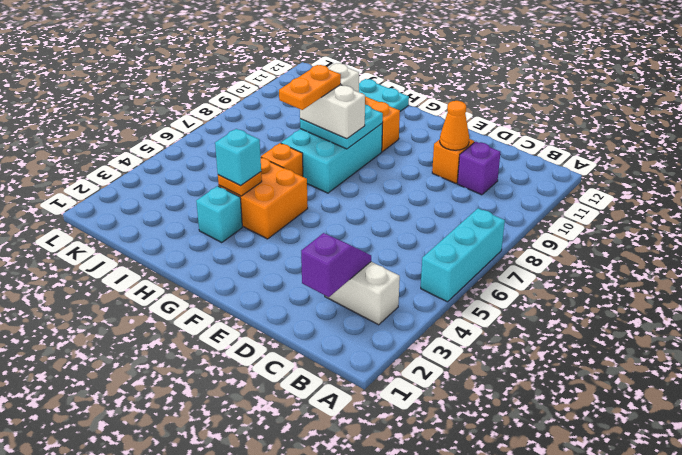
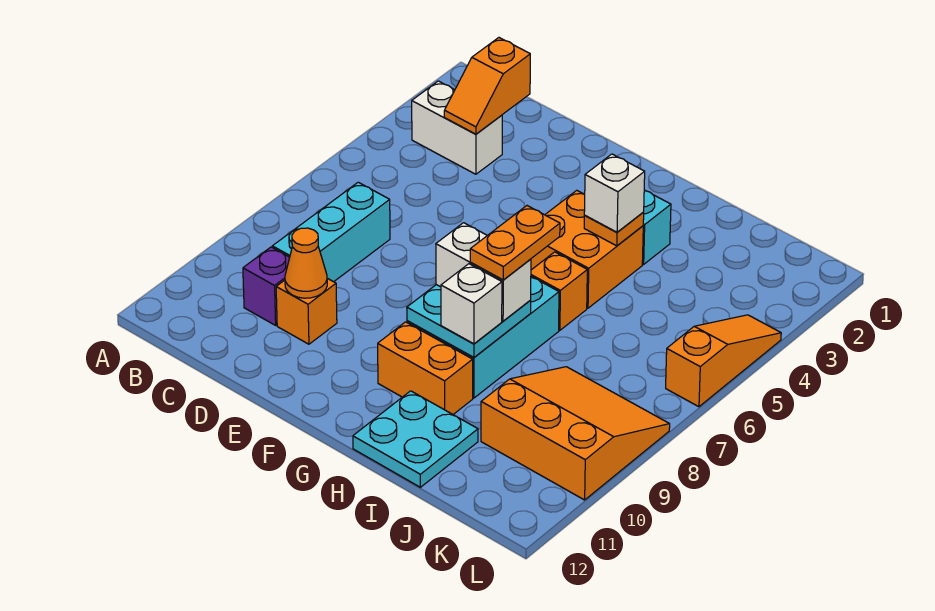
cyan brick A5:A7 level 1 -> cyan brick C7:C9 level 1
purple slope C2:C3 level 2 top 2 -> orange slope C2:C3 level 2 top 2
cyan brick H4 level 3 -> white brick H4 level 3
none -> orange slope J8:L10 level 1 top 10
none -> orange slope L4:L6 level 1 top 6

